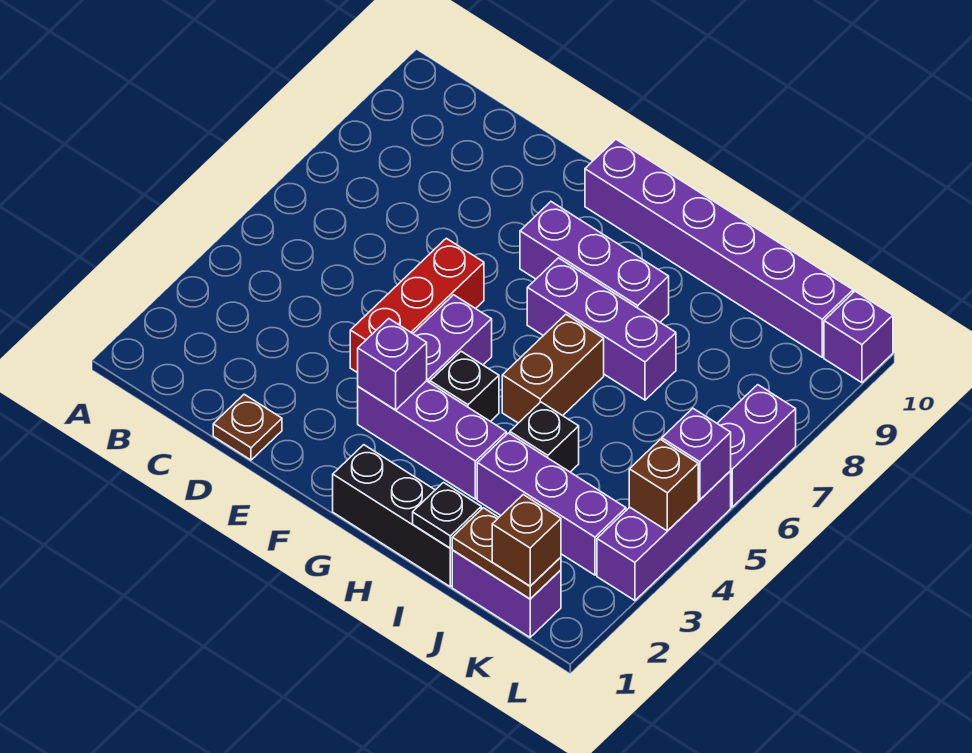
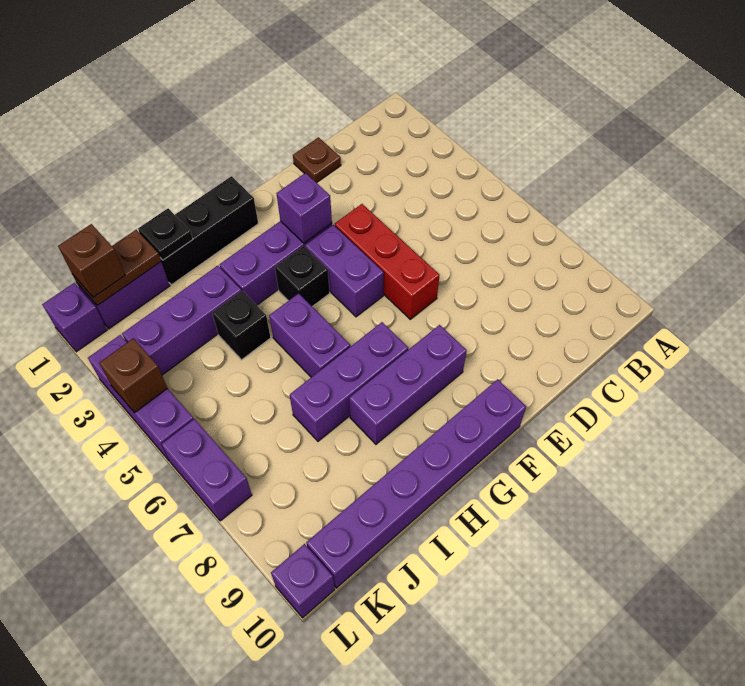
brown brick H5:H6 level 1 -> purple brick H5:H6 level 1
purple brick L5 level 2 -> purple brick L1 level 1

